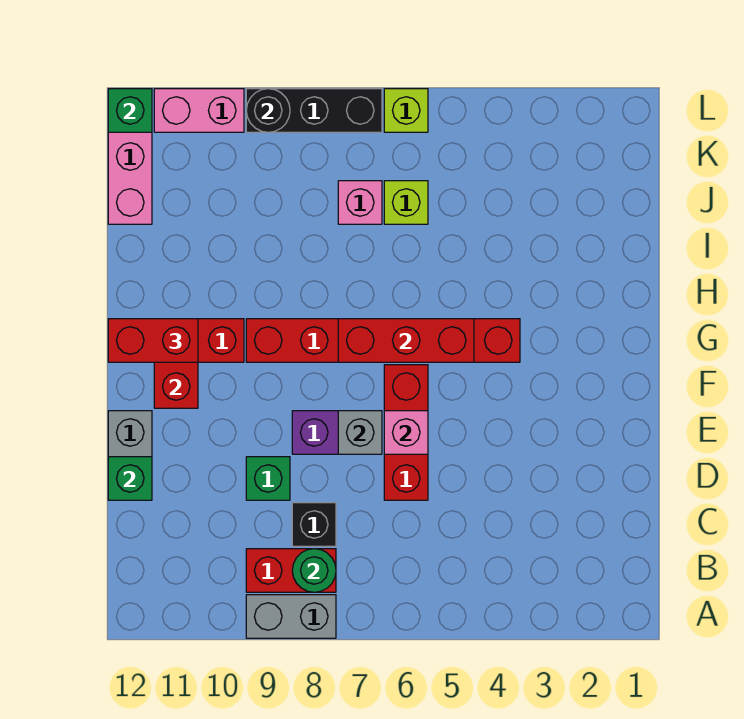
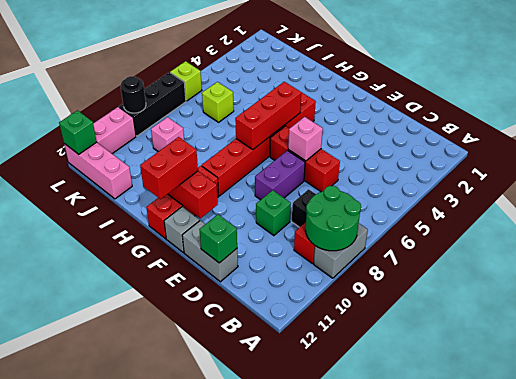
green round brick B8 level 2 -> green round brick A8:B9 level 2
grey brick E7 level 2 -> grey brick F12 level 1
pink brick J7 level 1 -> pink brick J9 level 1

